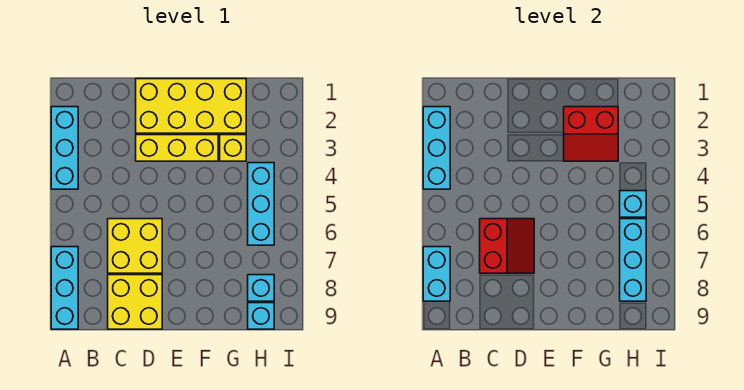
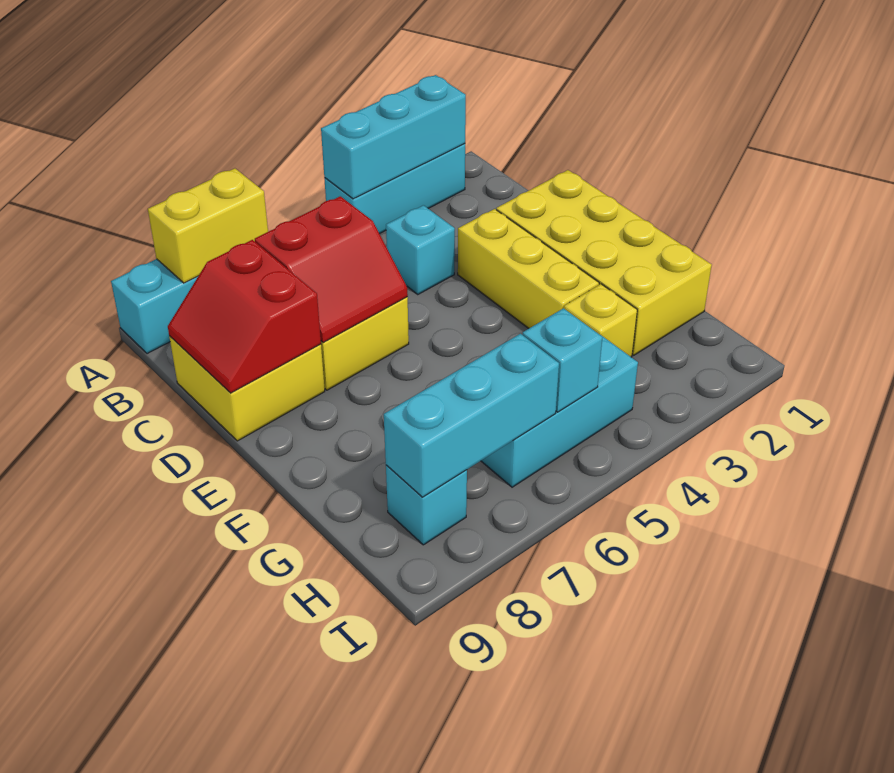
cyan brick A7:A8 level 2 -> yellow brick A7:A8 level 2
red slope F2:G3 level 2 top 2 -> red slope C8:D9 level 2 top 8
cyan brick H9 level 1 -> cyan brick C4 level 1

